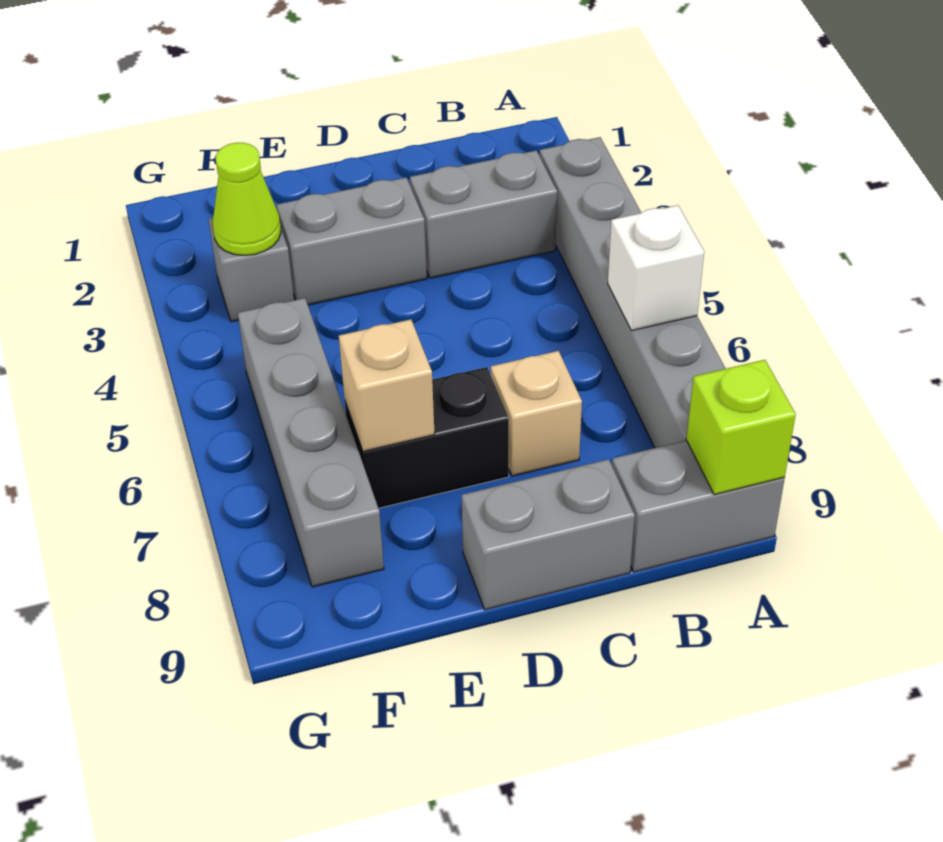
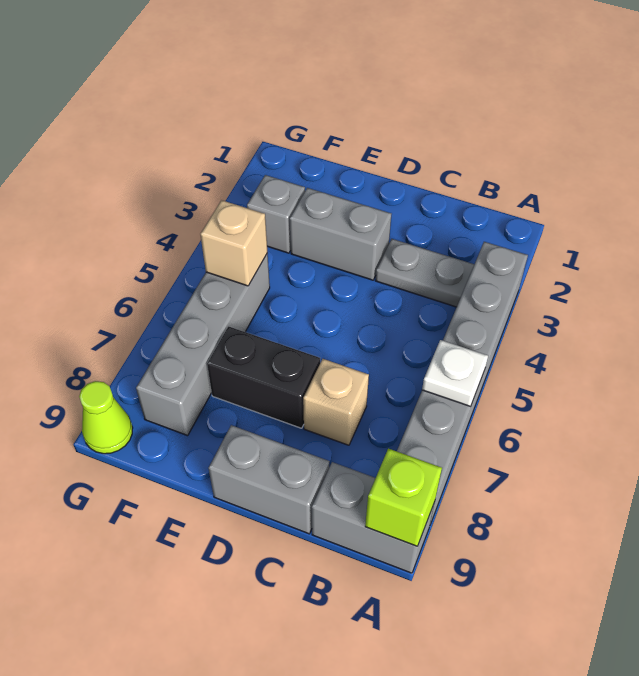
white brick A6 level 2 -> white plate A6 level 2
grey brick B3:C3 level 1 -> grey plate B3:C3 level 1
tan brick E7 level 2 -> tan brick F5 level 2
lime cone F3 level 2 -> lime cone G9 level 1

